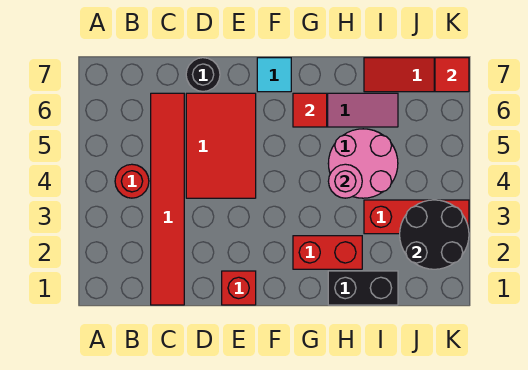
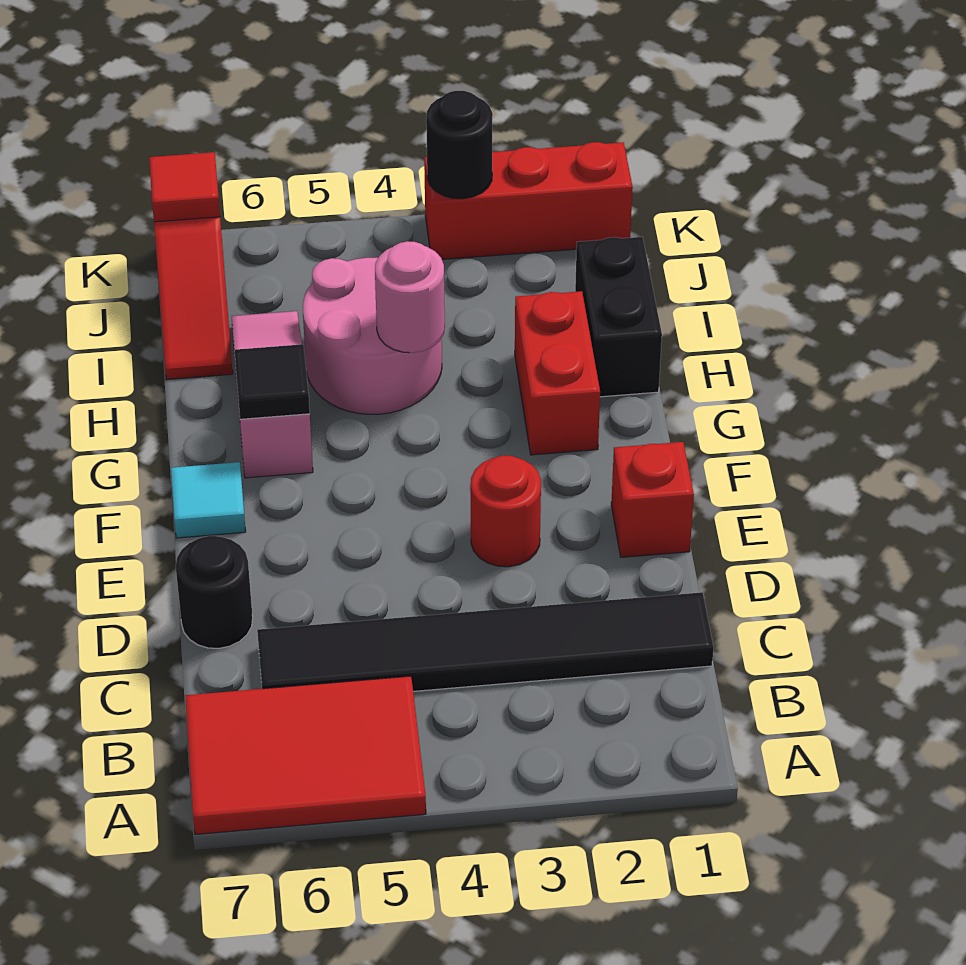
red round brick B4 level 1 -> red round brick E3 level 1
red tile C1:C6 level 1 -> black tile C1:C6 level 1
red tile D4:E6 level 1 -> red tile A5:B7 level 1
red tile G6 level 2 -> black tile G6 level 2
red brick I3:K3 level 1 -> red brick K1:K3 level 1
black round brick J2:K3 level 2 -> black round brick K3 level 2

